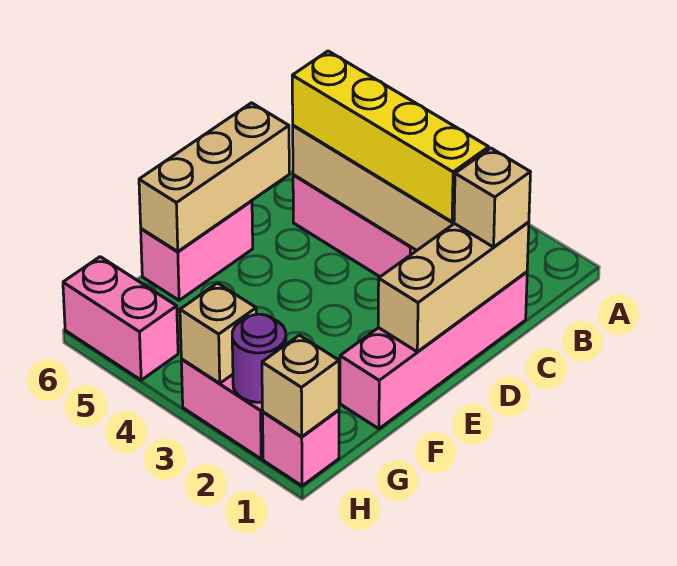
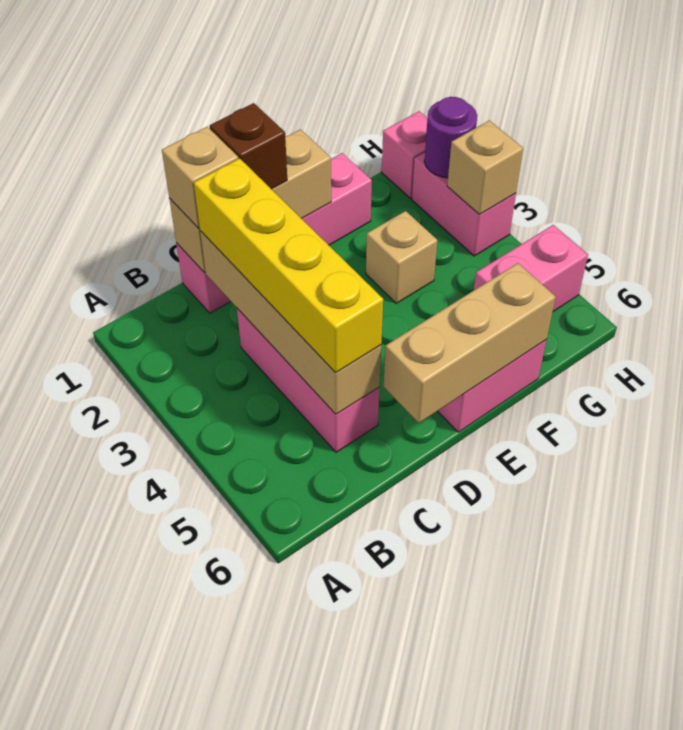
none -> brown brick D1 level 3
tan brick H1 level 2 -> tan brick F3 level 1
pink brick H5:H6 level 1 -> pink brick G5:H5 level 1

